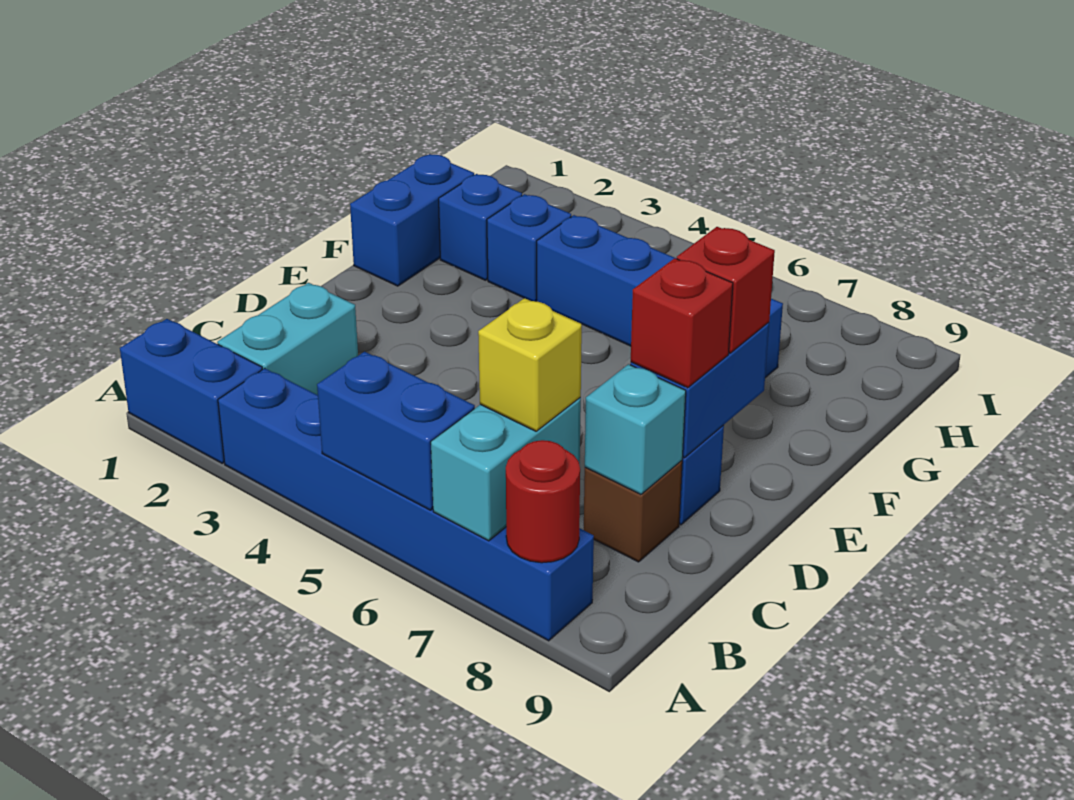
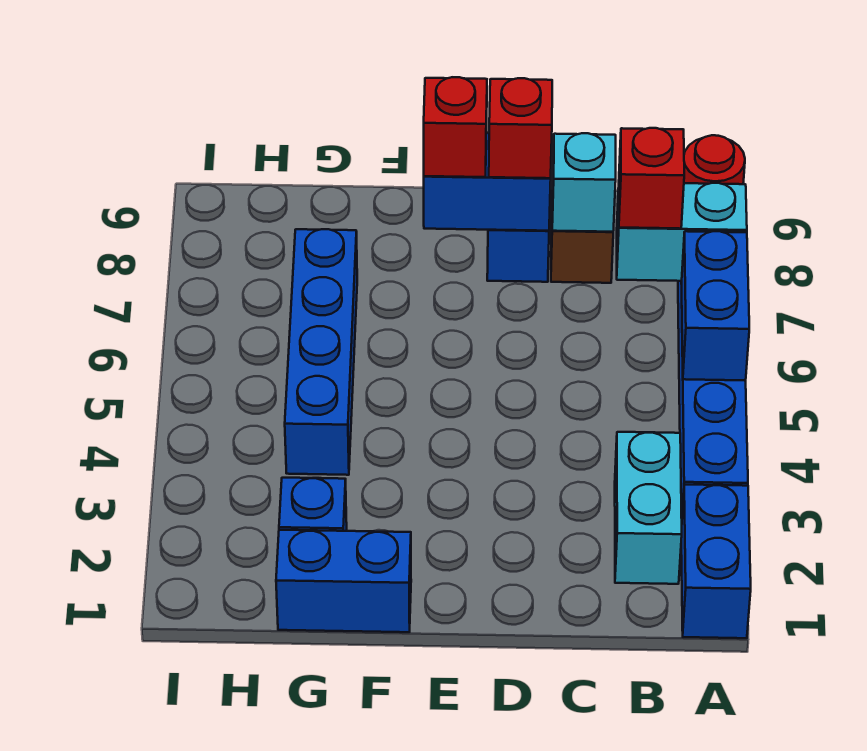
cyan brick B2:C2 level 1 -> cyan brick B2:B3 level 1
yellow brick B7 level 3 -> red brick B7 level 3
blue brick G3 level 1 -> none

